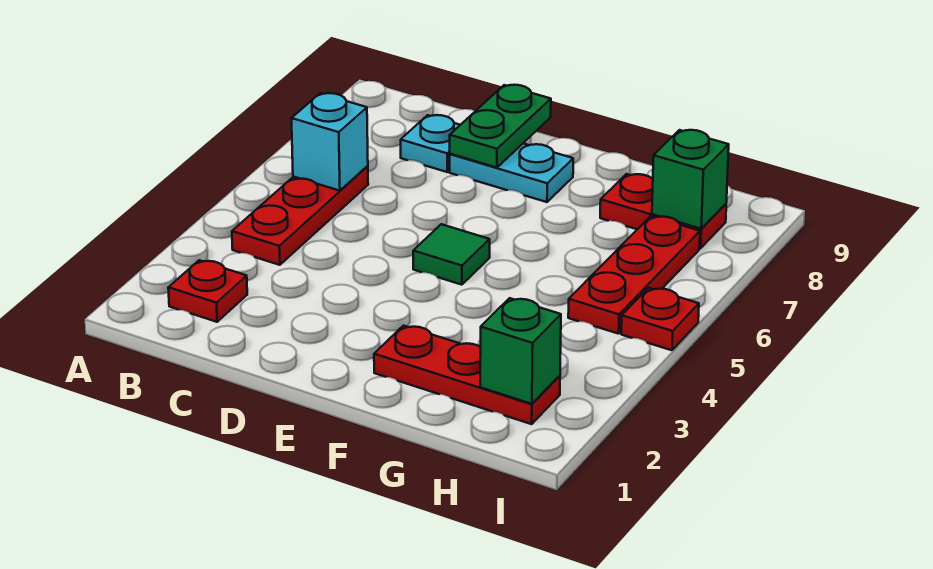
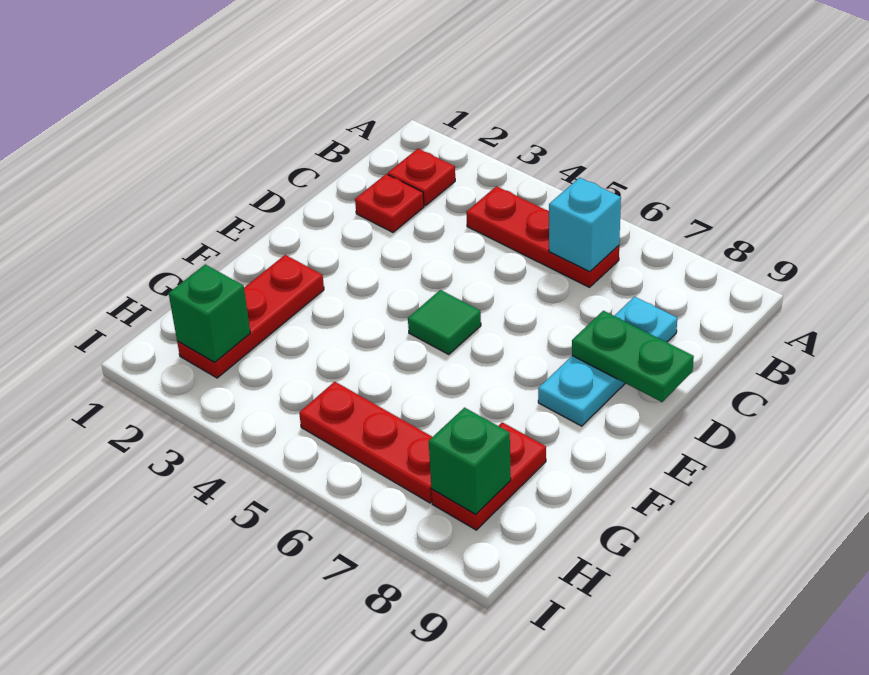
red plate I5 level 1 -> red plate C2 level 1

